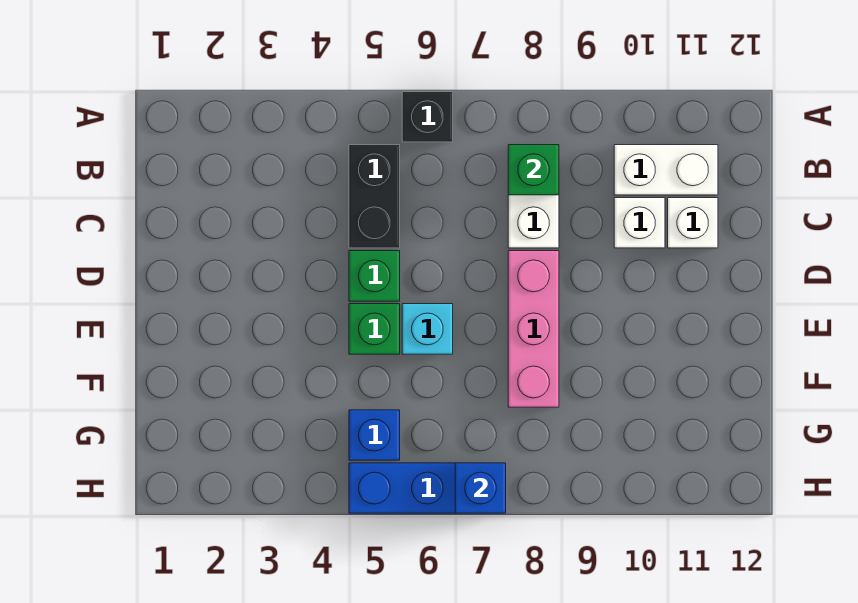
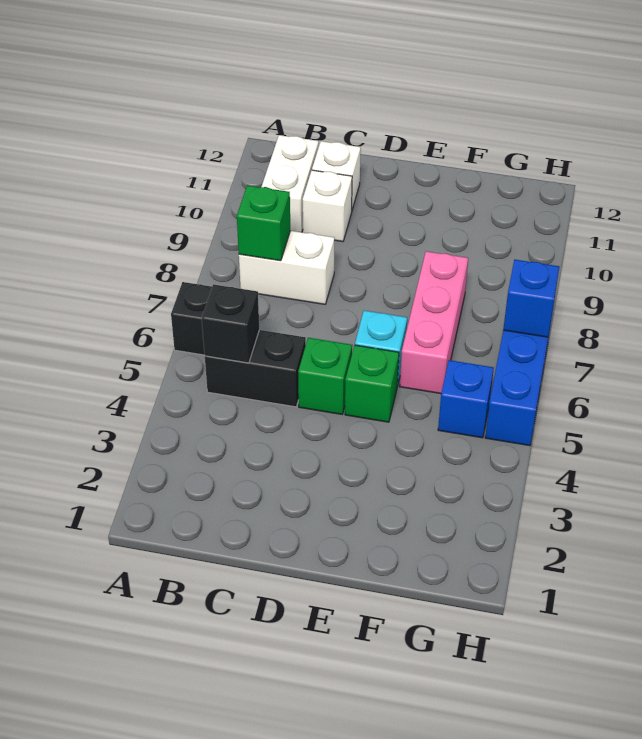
none -> black brick B5 level 2
pink brick D8:F8 level 1 -> pink brick F6:F8 level 1

